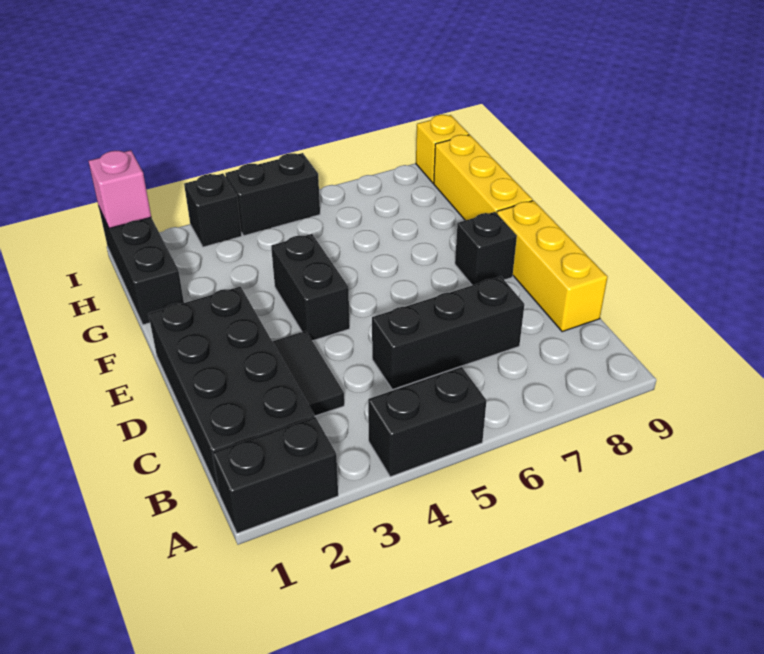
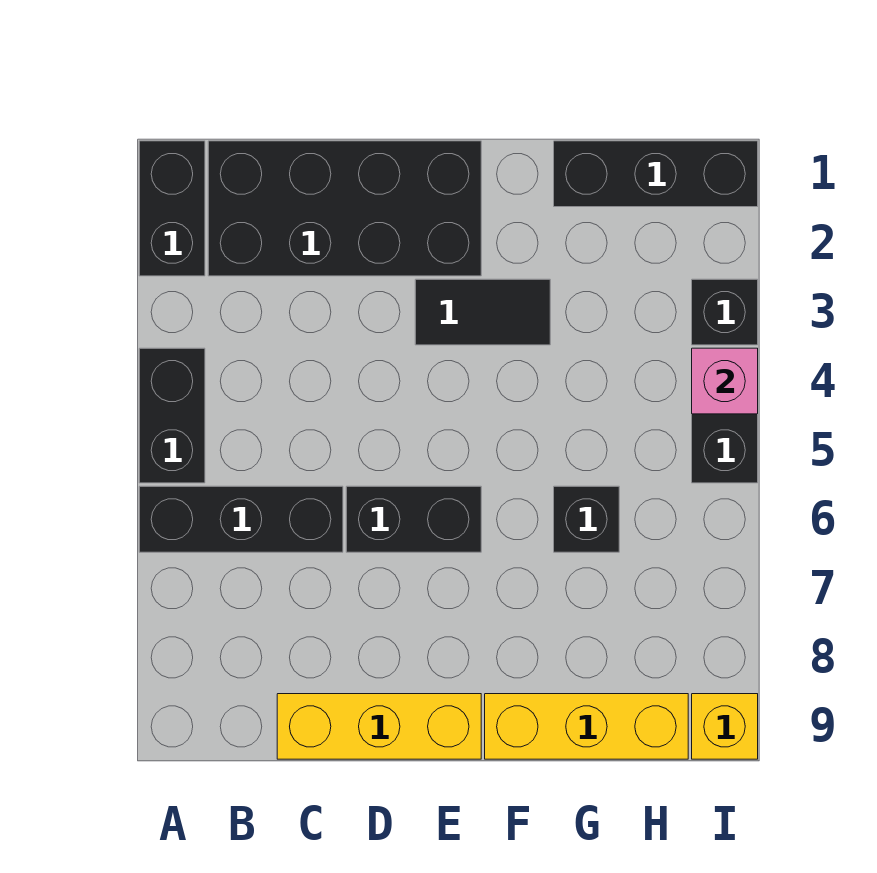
black tile C3:D3 level 1 -> black tile E3:F3 level 1
black brick C5:C7 level 1 -> black brick A6:C6 level 1
black brick E4:F4 level 1 -> black brick D6:E6 level 1
black brick E8 level 1 -> black brick G6 level 1
pink brick I1 level 2 -> pink brick I4 level 2

